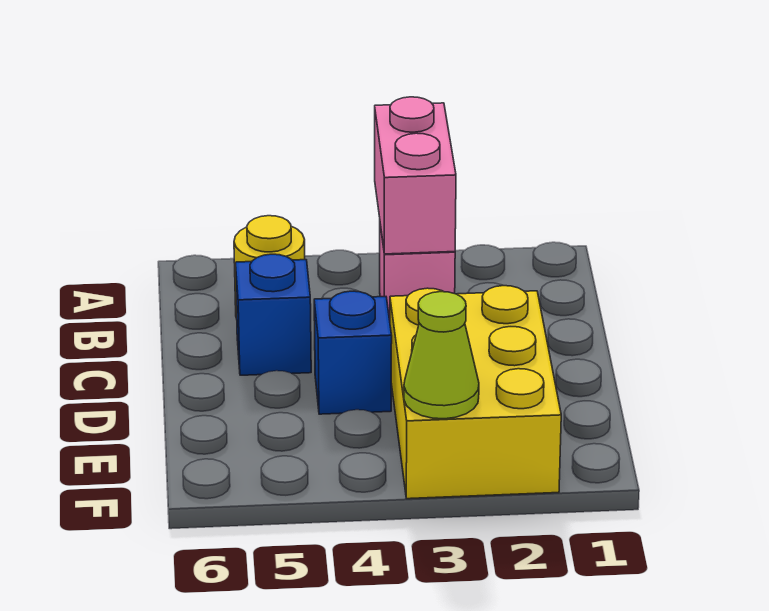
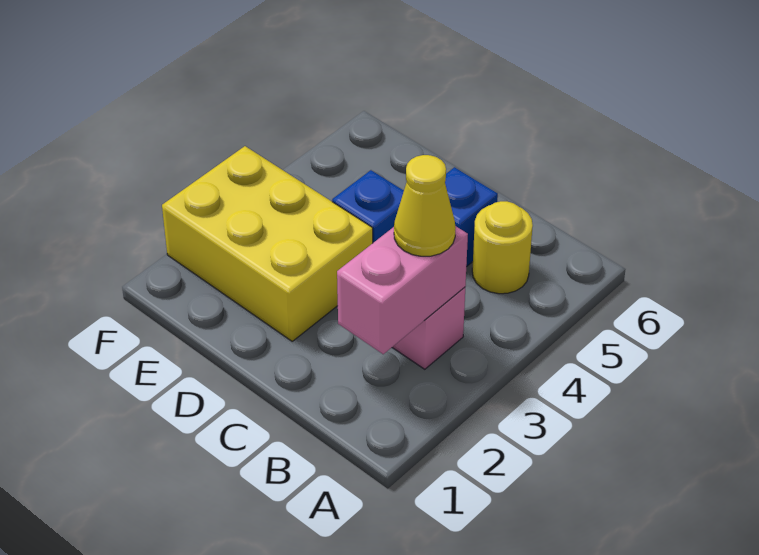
pink brick A3:B3 level 2 -> pink brick B2:B3 level 2
none -> yellow cone B3 level 3
lime cone F3 level 2 -> none

